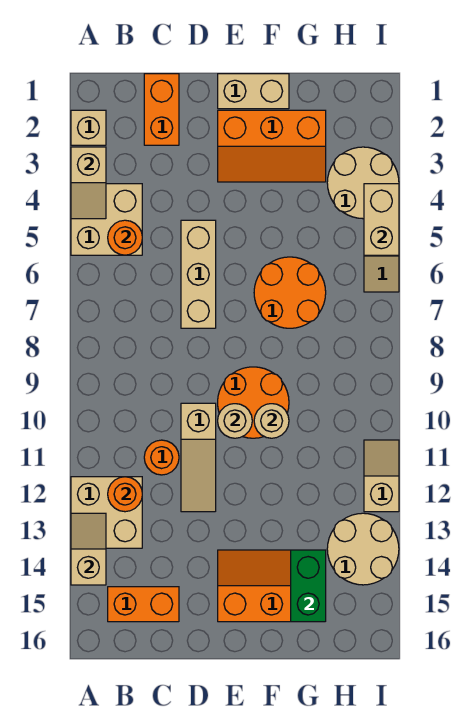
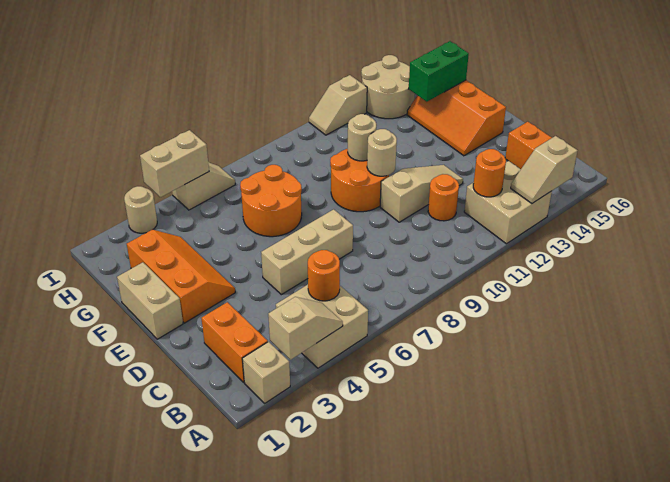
orange brick C1:C2 level 1 -> orange brick B2:C2 level 1
tan round brick H3:I4 level 1 -> tan round brick I3 level 1

